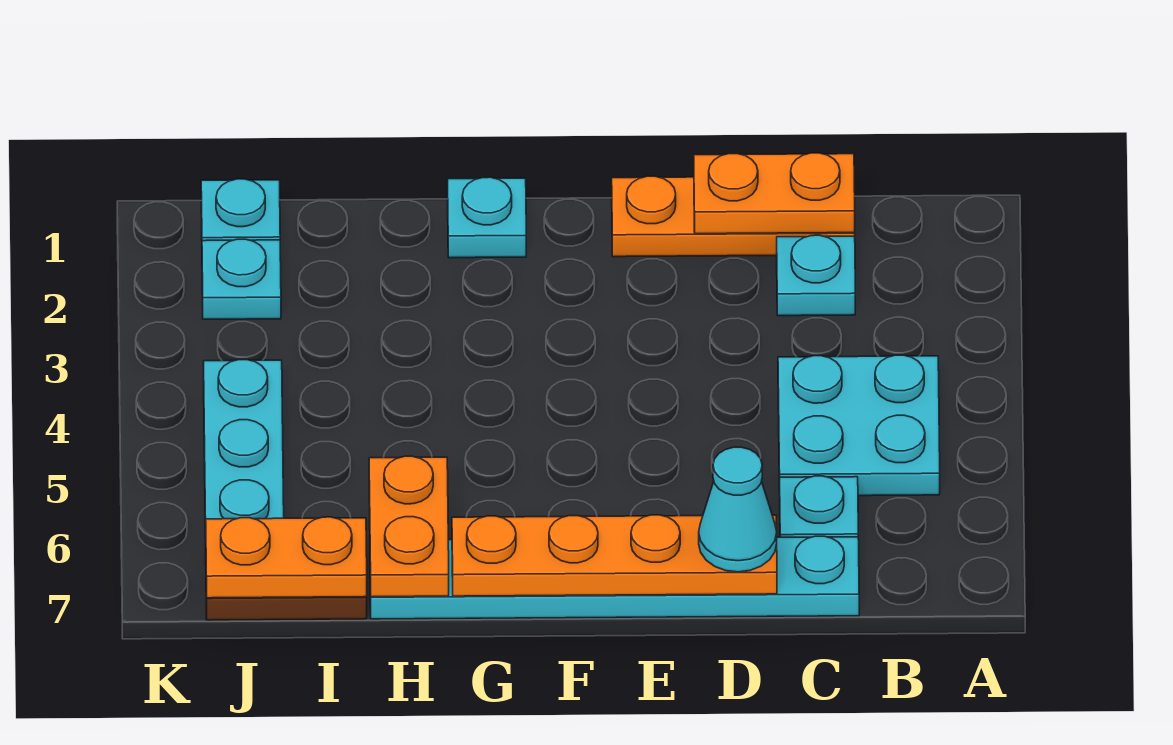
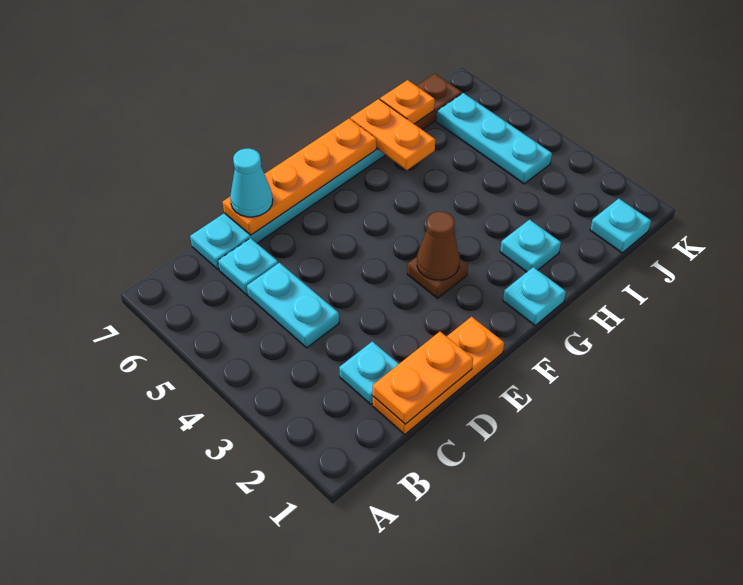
cyan plate B4:C5 level 1 -> cyan plate C4:C5 level 1
none -> brown plate F3 level 1
none -> brown cone F3 level 2
orange plate I7:J7 level 2 -> orange plate I7 level 2
cyan plate J2 level 1 -> cyan plate H2 level 1

